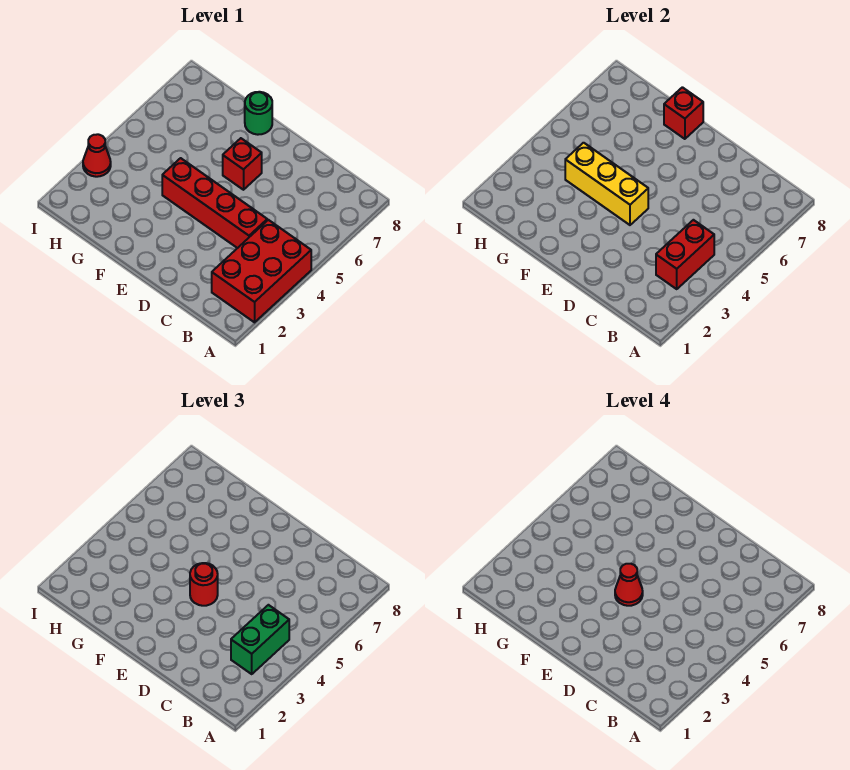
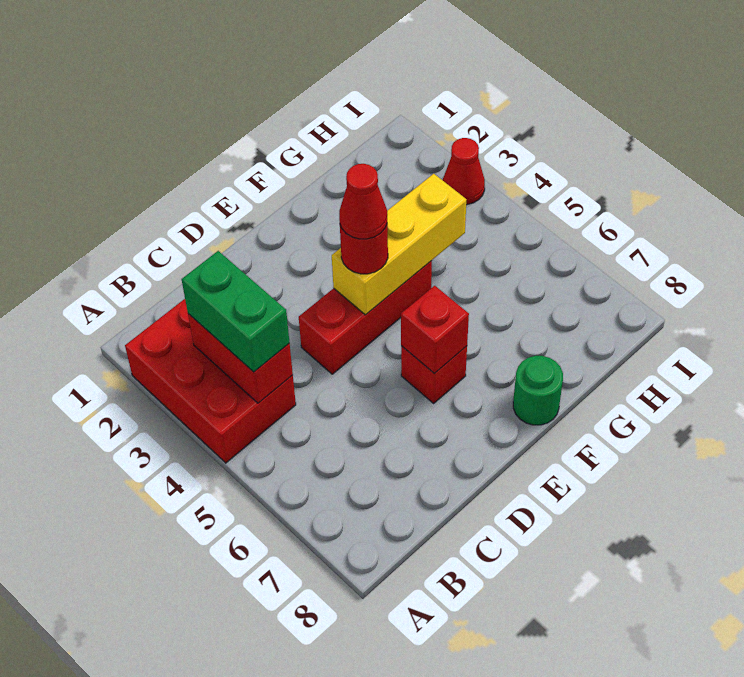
red brick C4:F4 level 1 -> red brick D4:F4 level 1
red brick F8 level 2 -> red brick E6 level 2

